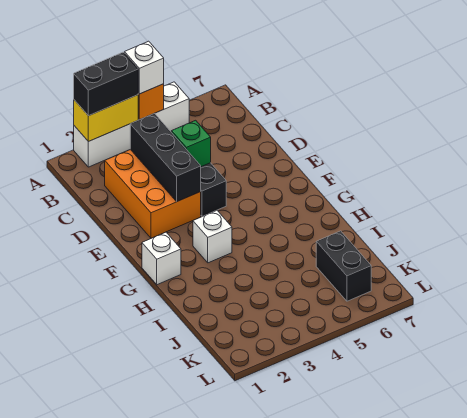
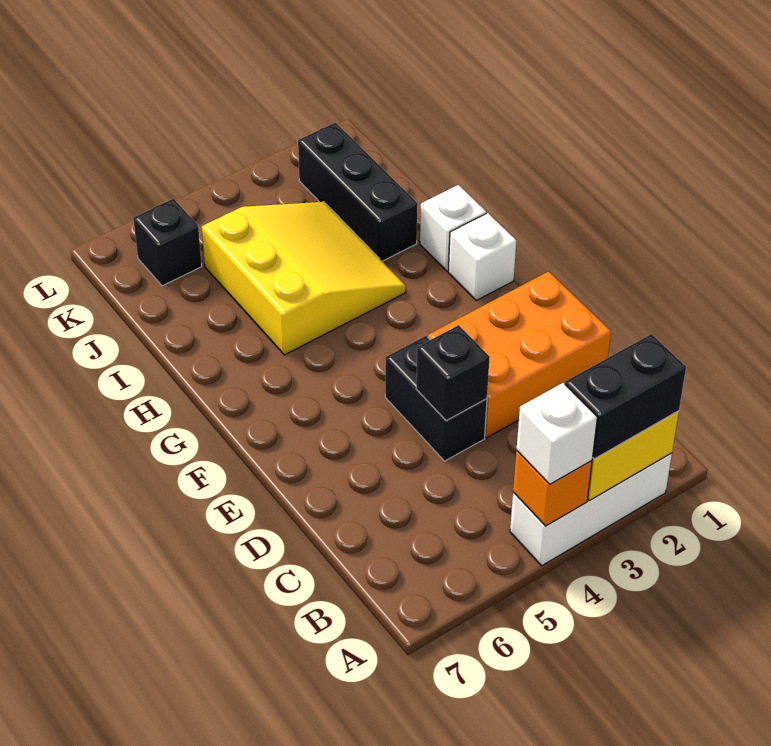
white brick A2:A5 level 1 -> white brick A2:A4 level 1
orange brick C2:E3 level 1 -> orange brick D1:E3 level 1
black brick C3:E3 level 2 -> black brick I2:K2 level 1
green brick D4 level 2 -> black brick D4 level 2
white brick G3 level 1 -> white brick H1 level 1
none -> yellow slope H3:J5 level 1 top 5
black brick J6:K6 level 1 -> black brick K6 level 1

